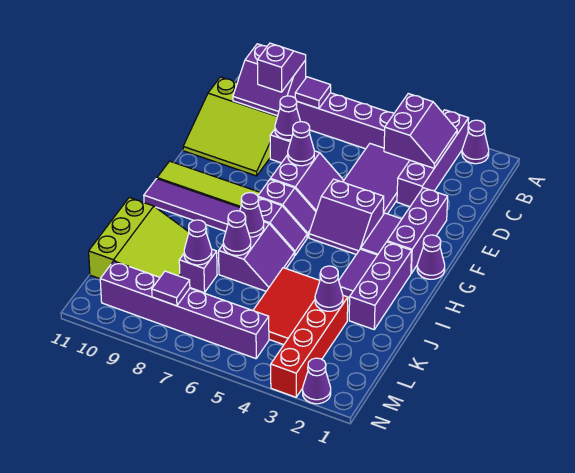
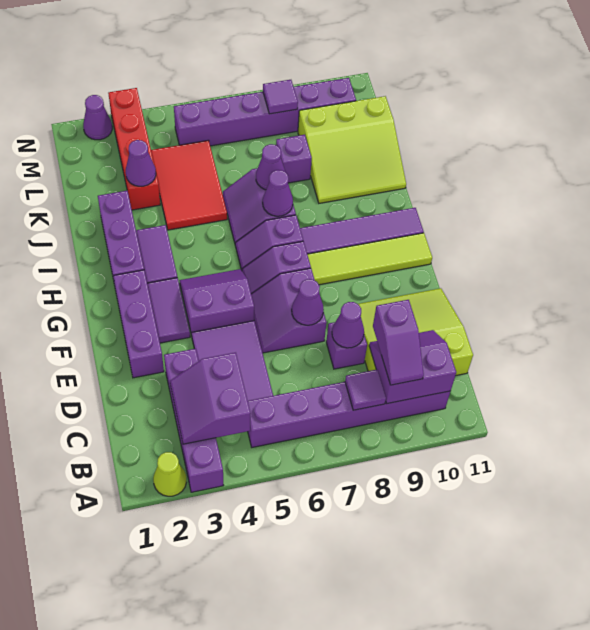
purple cone A2 level 1 -> lime cone A2 level 1
purple cone G1 level 1 -> none
lime slope J9:L11 level 1 top 11 -> lime slope J9:L11 level 1 top L
purple cone K8 level 2 -> none

